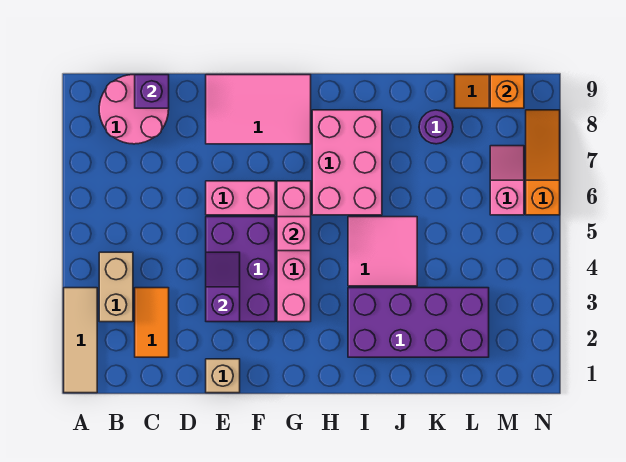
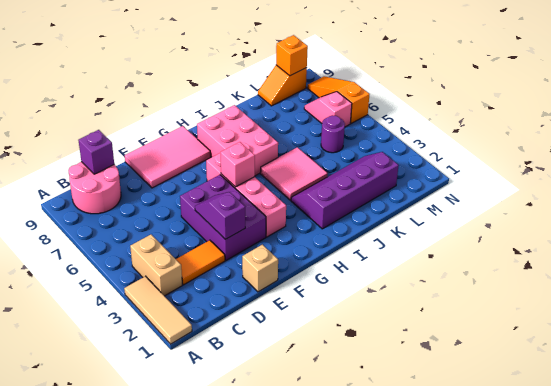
orange tile C2:C3 level 1 -> orange tile C3:D3 level 1
pink brick E6:F6 level 1 -> none
purple brick I2:L3 level 1 -> purple slope I2:L3 level 1 top 2
purple round brick K8 level 1 -> purple round brick L5 level 1

